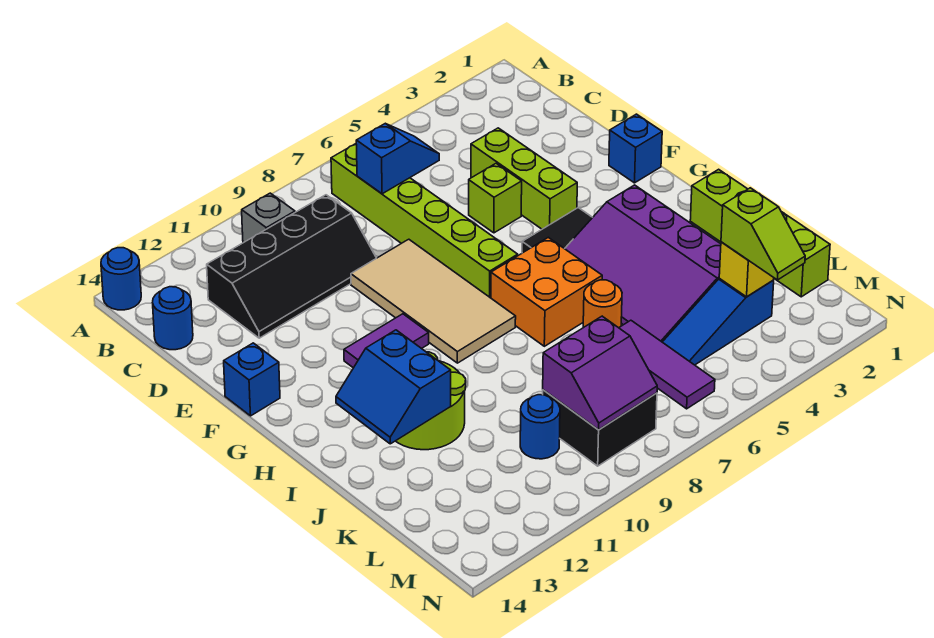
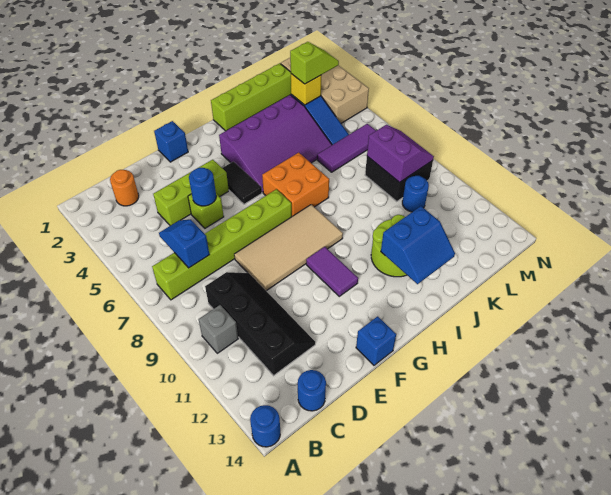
none -> blue round brick E5 level 2
orange round brick J6 level 1 -> orange round brick C2 level 1
none -> tan brick M1:N4 level 1

